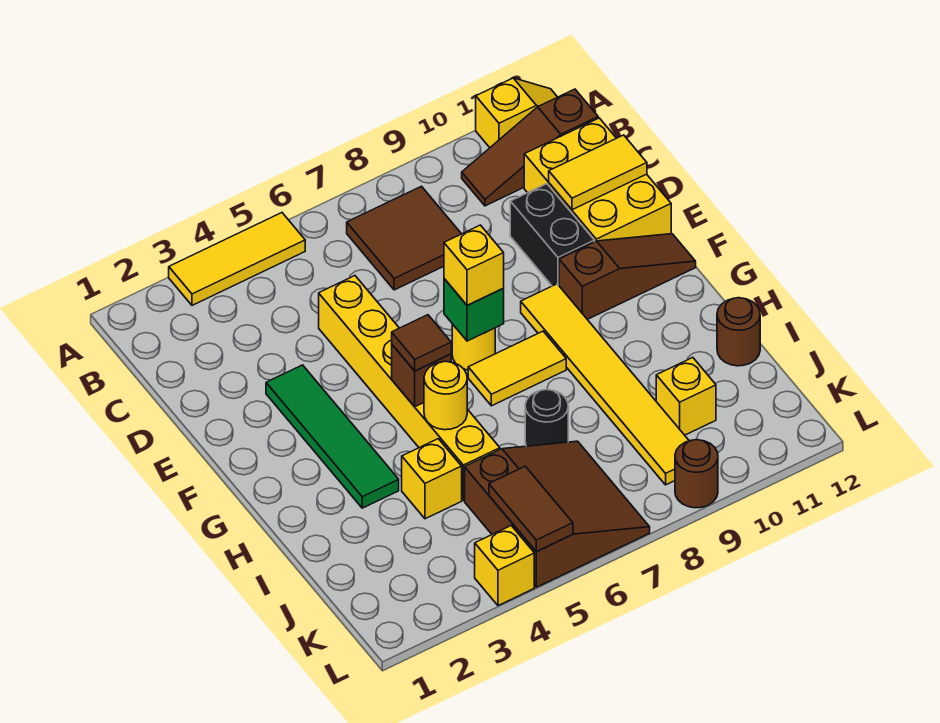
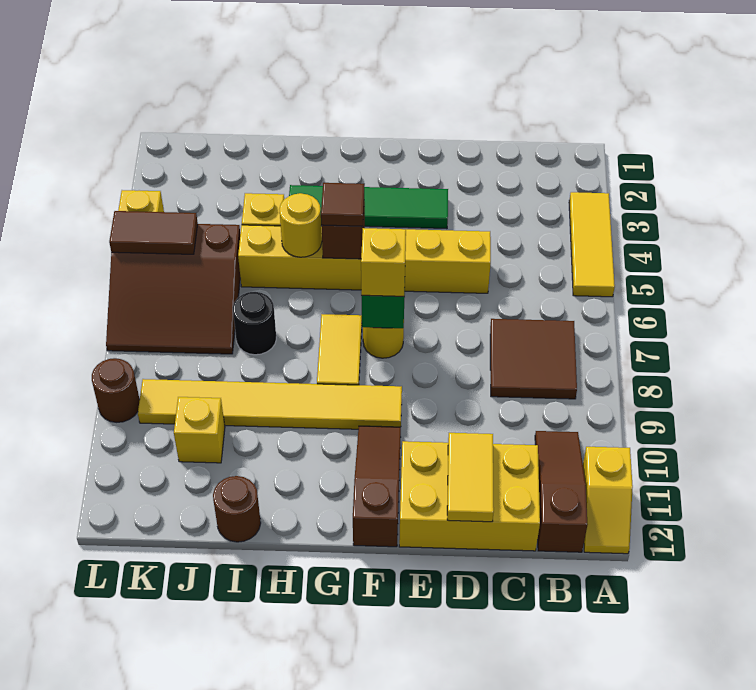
black brick D10:E10 level 1 -> none
brown slope F10:F12 level 1 top 10 -> brown slope F10:F12 level 1 top 12

